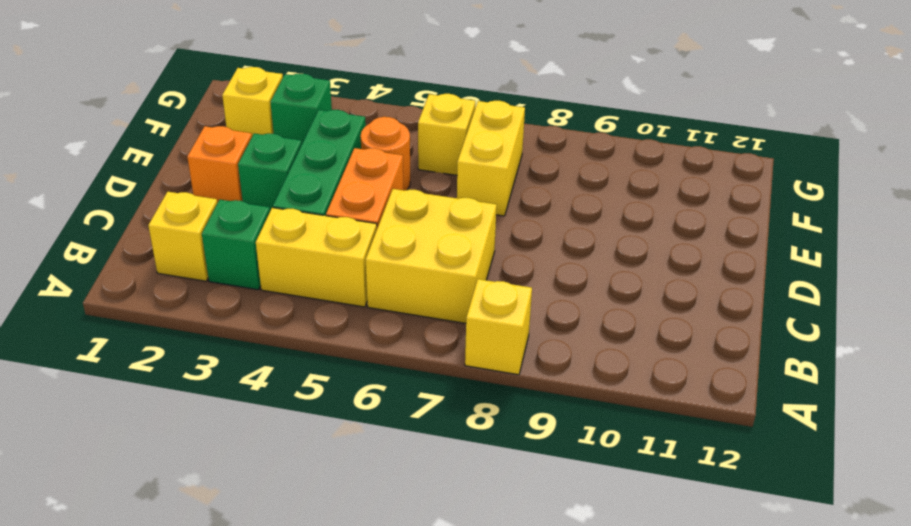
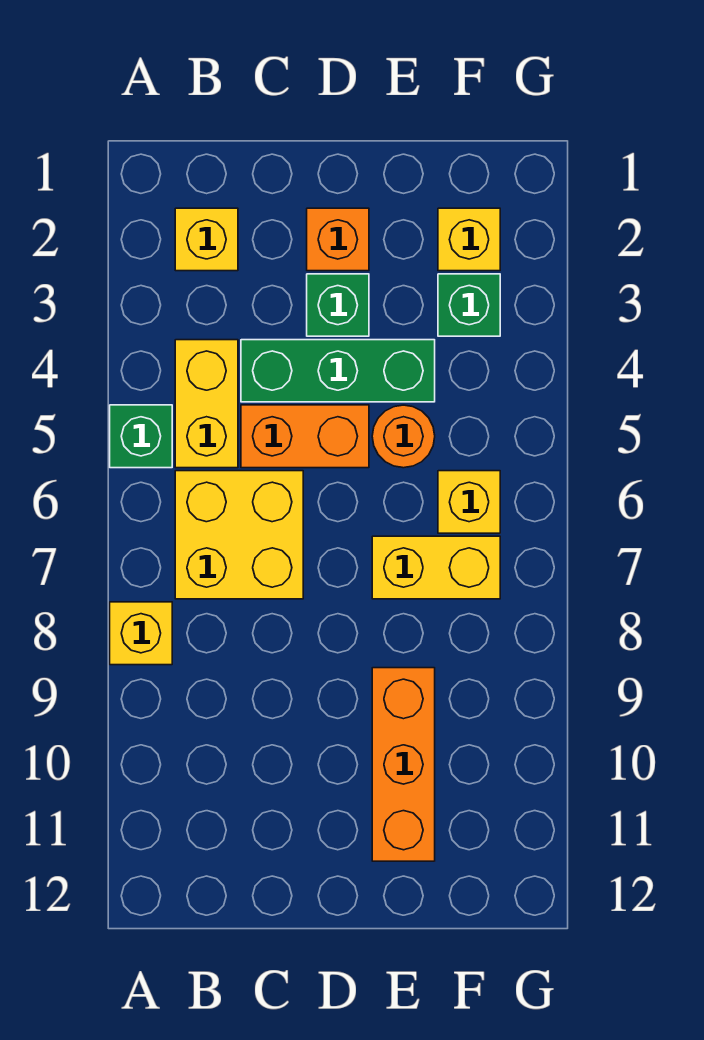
green brick B3 level 1 -> green brick A5 level 1
none -> orange brick E9:E11 level 1

